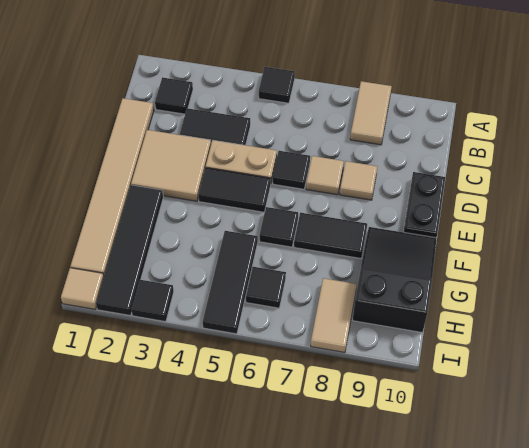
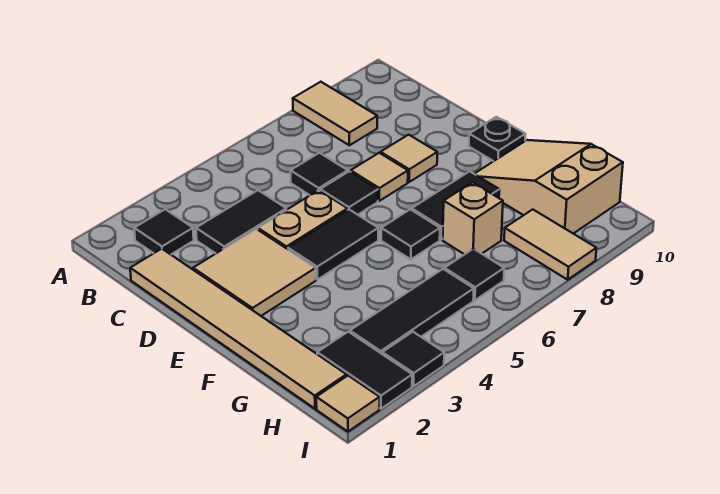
black tile A5 level 1 -> black tile C6 level 1
black plate D10:E10 level 1 -> black plate E10 level 1
black tile F2:I2 level 1 -> black tile H2:I2 level 1
black slope F9:H10 level 1 top H -> tan slope F9:H10 level 1 top H
black tile G5:I5 level 1 -> black tile H3:H5 level 1
none -> tan brick G7 level 1

